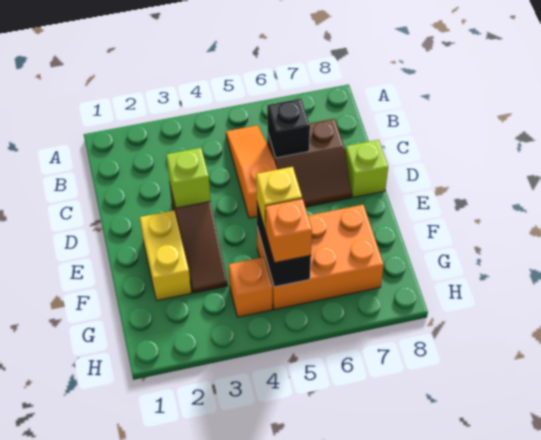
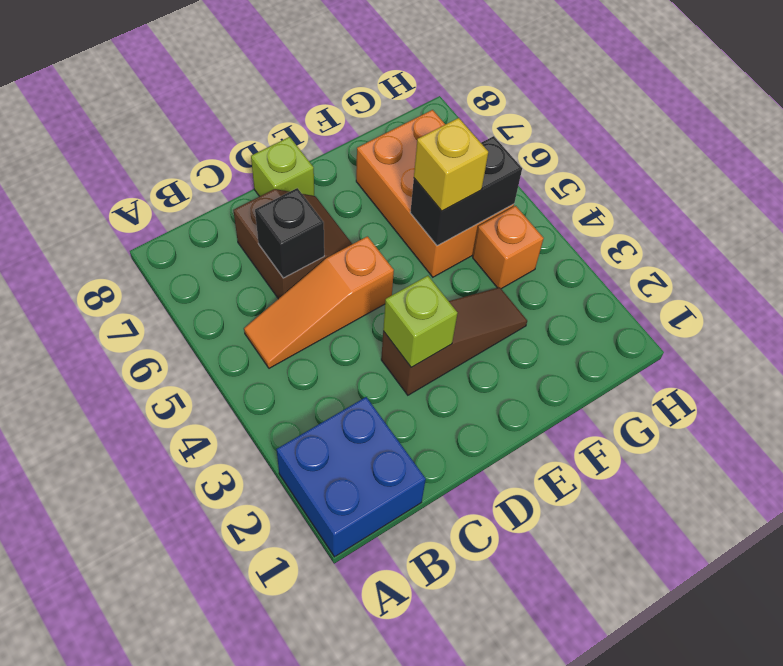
none -> blue brick A1:B2 level 1
yellow brick E2:F2 level 1 -> none
orange brick G5 level 3 -> none

